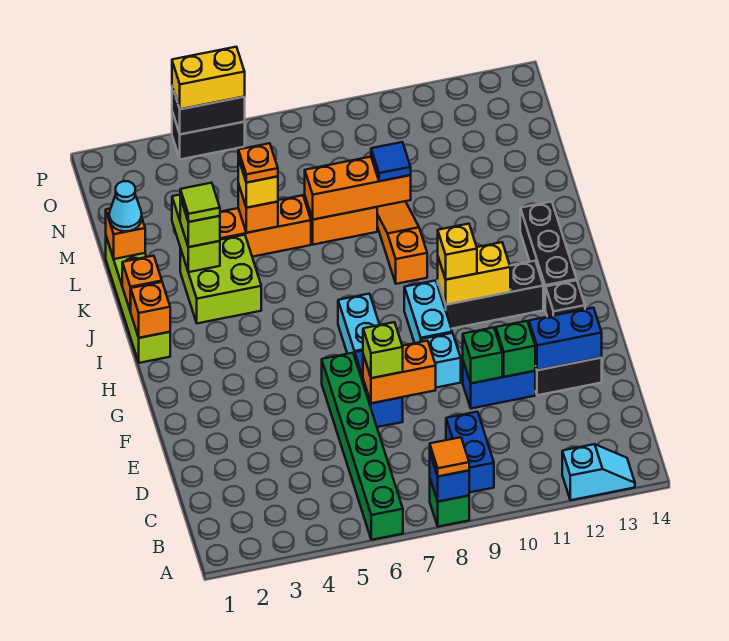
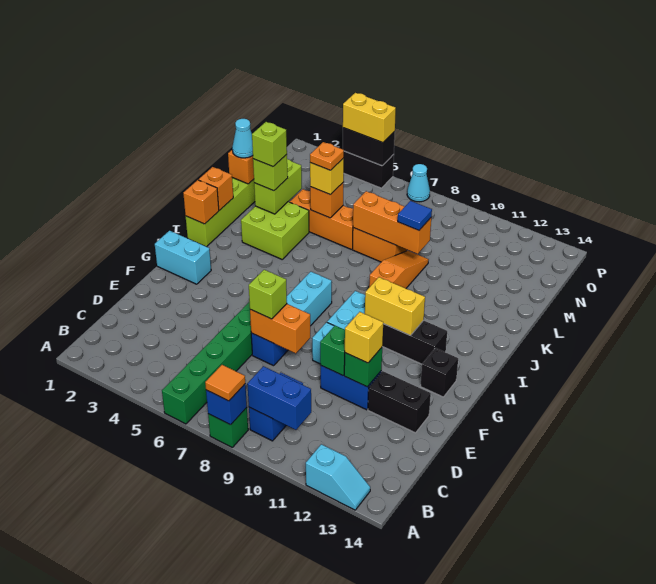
blue brick E12:E13 level 2 -> blue brick B9:B10 level 2
none -> cyan brick G1:G2 level 1
yellow brick H10 level 3 -> yellow brick E11 level 3
black brick H13:J13 level 1 -> none
lime tile K3 level 4 -> lime brick K3 level 4
none -> cyan cone P7 level 1

